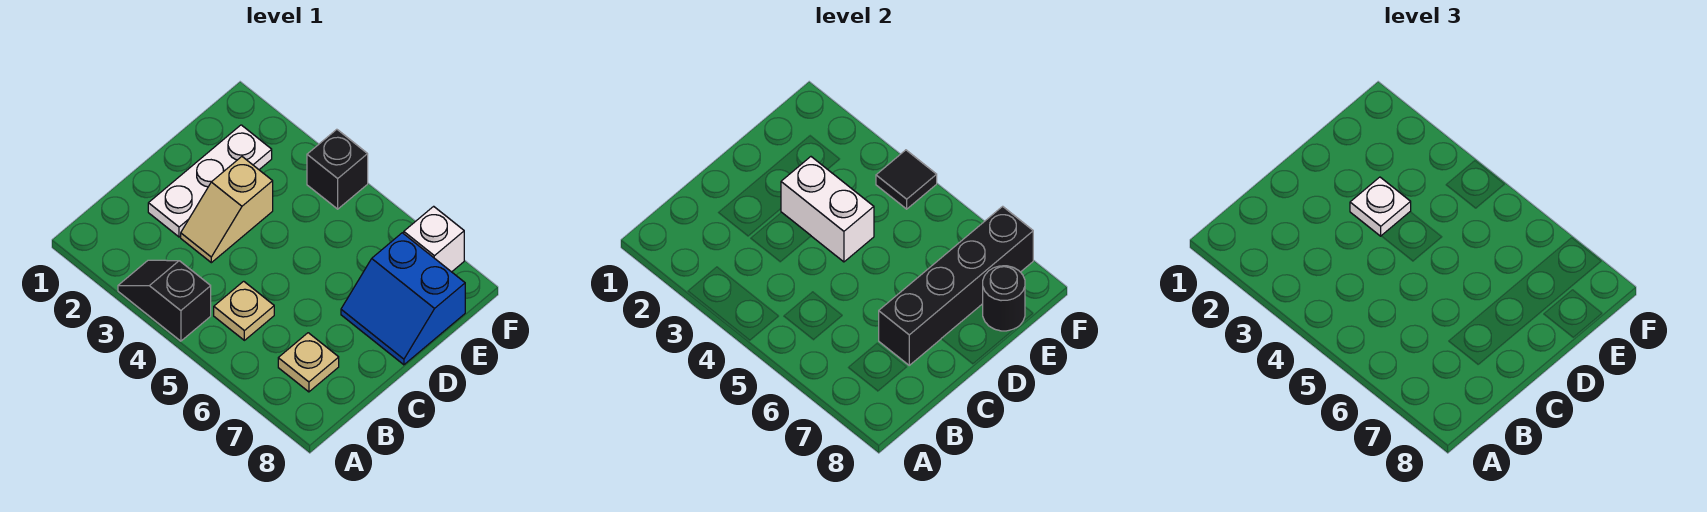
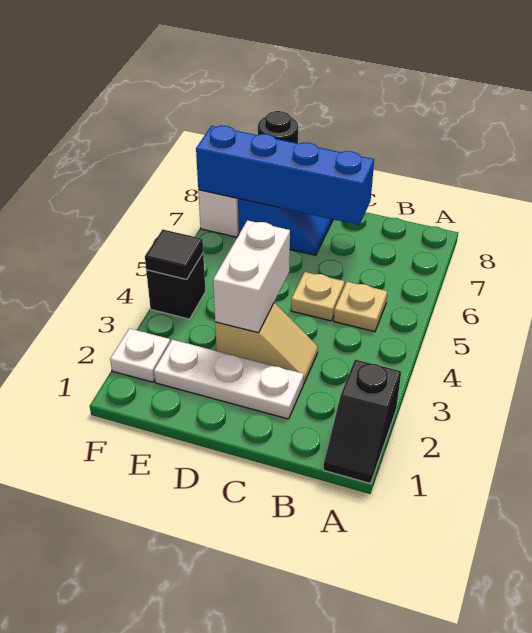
black slope A3:A4 level 1 top 4 -> black slope A1:A2 level 1 top 2
tan plate B7 level 1 -> tan plate C5 level 1
black brick C7:F7 level 2 -> blue brick C7:F7 level 2
white plate D3 level 3 -> white plate F2 level 1

